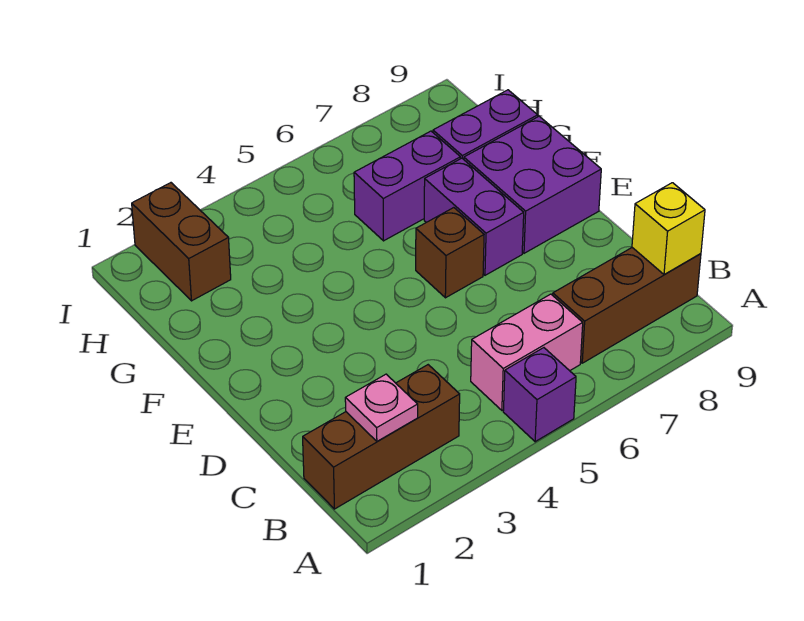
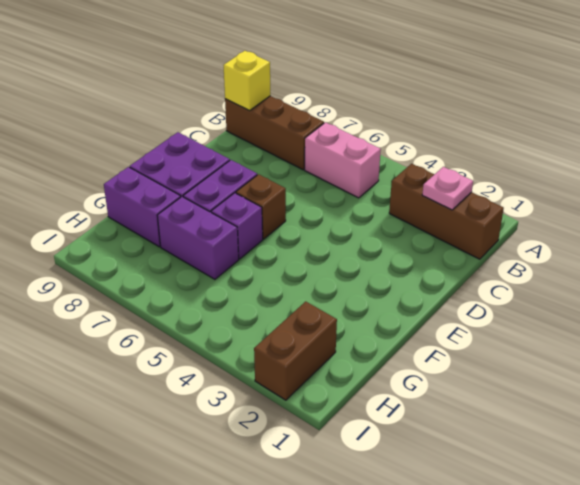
purple brick A5 level 1 -> purple brick F6 level 1

